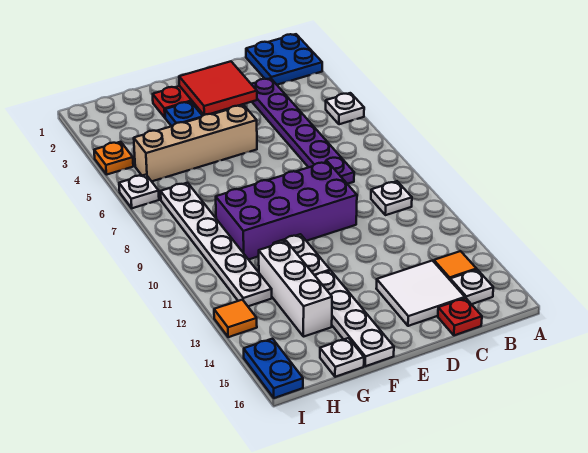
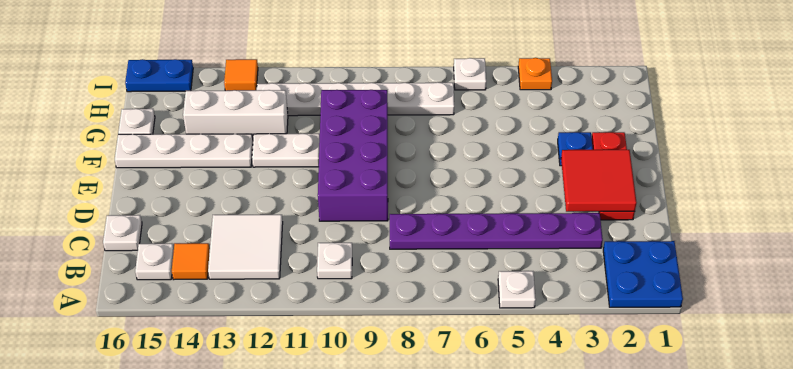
white tile C14:D15 level 1 -> white tile B12:C13 level 1
red plate C16 level 1 -> white plate C16 level 1
tan brick E5:H5 level 1 -> none

